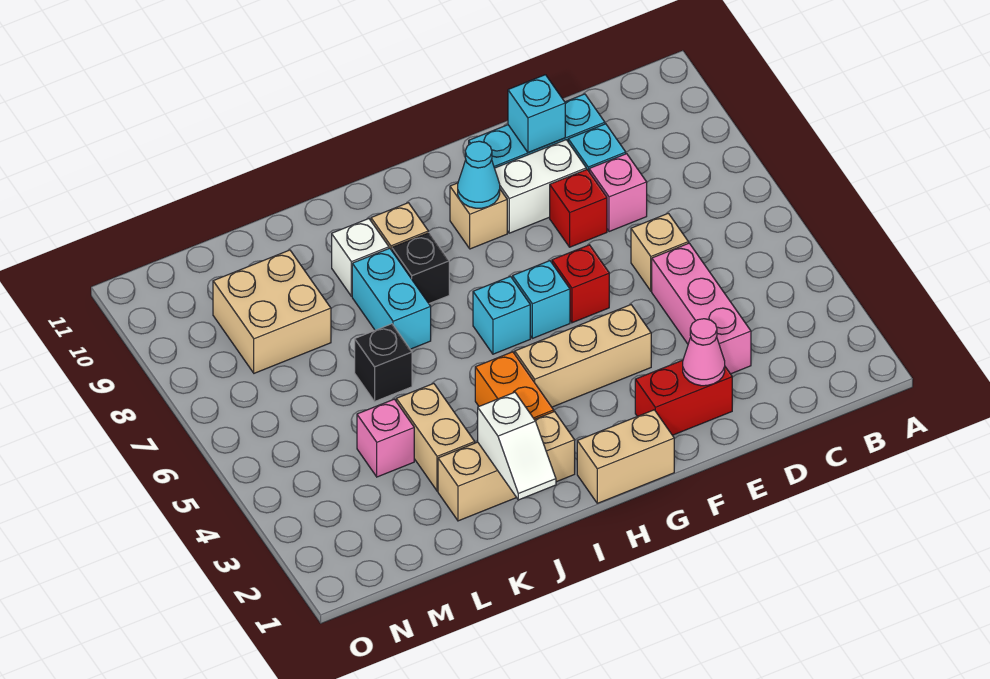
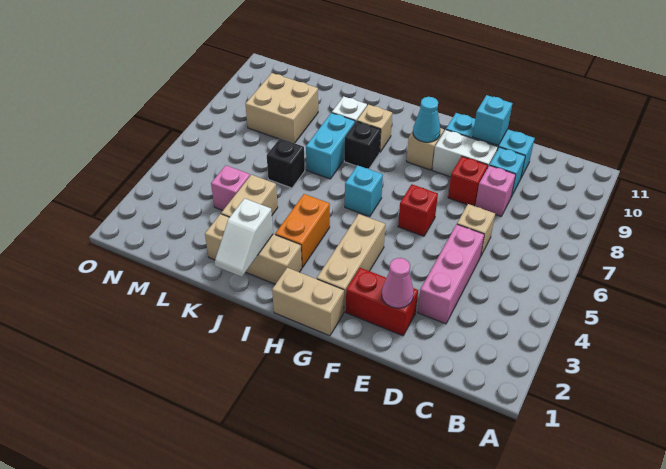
tan brick F4:H4 level 1 -> tan brick G2:G4 level 1
cyan brick G6 level 1 -> none

